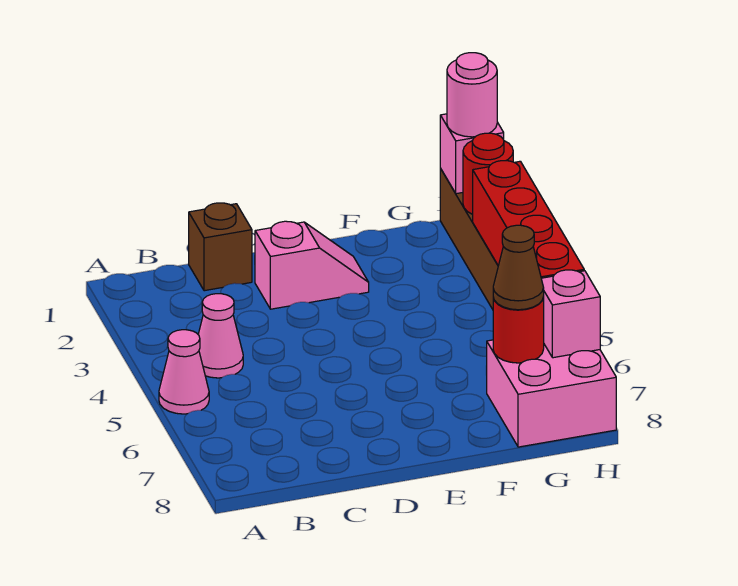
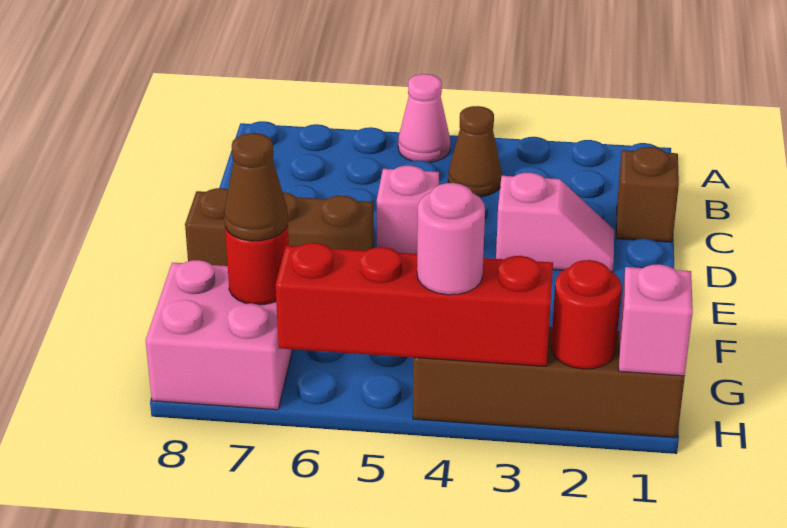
pink cone B4 level 1 -> brown cone B4 level 1
pink slope D2:E2 level 1 top D -> pink slope D2:D3 level 1 top 3
none -> brown brick E6:E8 level 1
pink round brick H1 level 3 -> pink round brick H4 level 3
pink brick H7 level 2 -> pink brick D5 level 1

